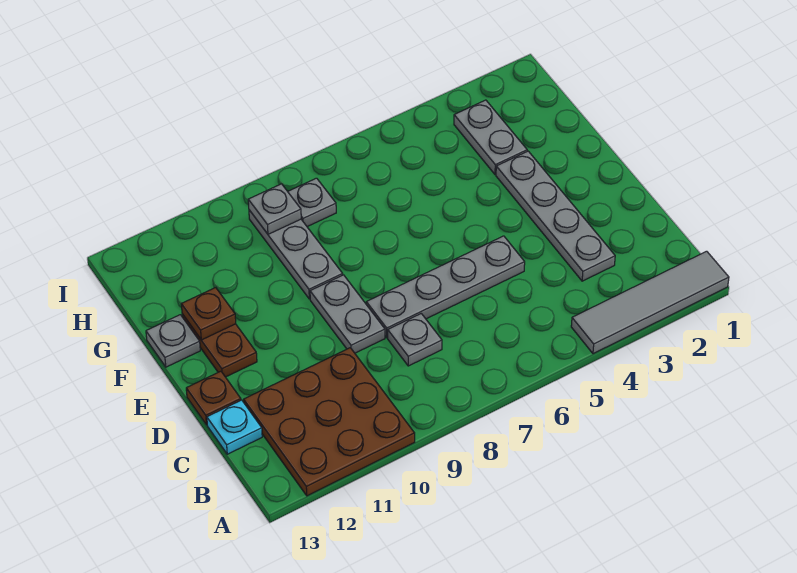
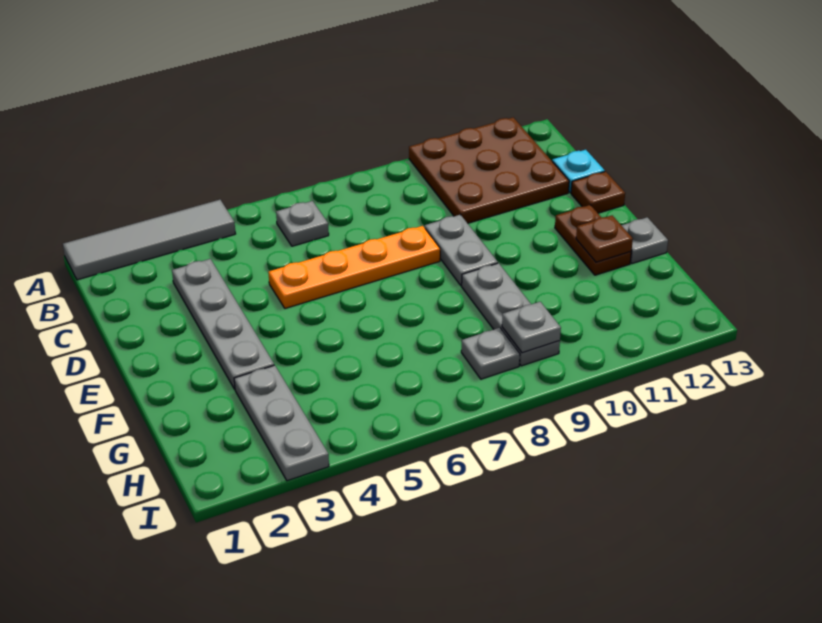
grey plate C8 level 1 -> grey plate B6 level 1
grey plate D5:D8 level 1 -> orange plate D5:D8 level 1
grey plate G3:H3 level 1 -> grey plate G3:I3 level 1

